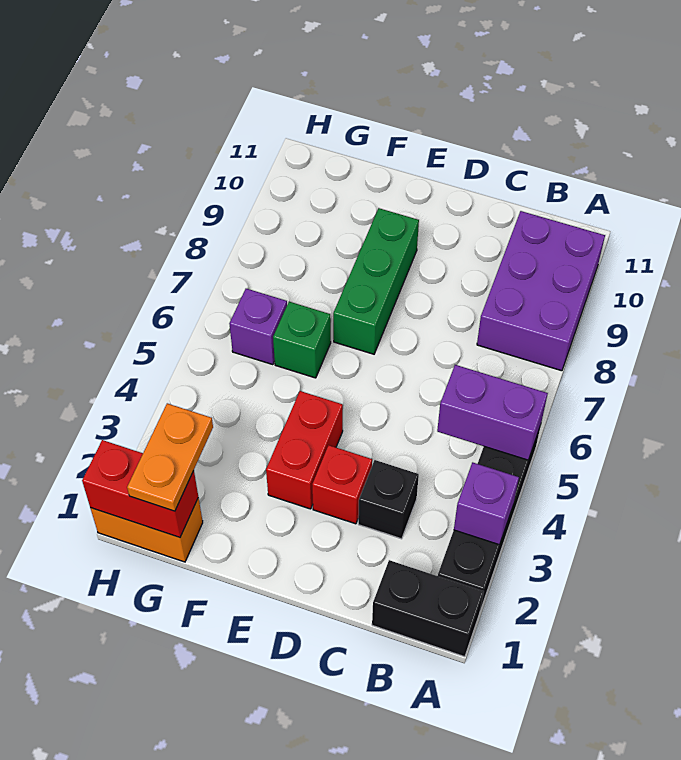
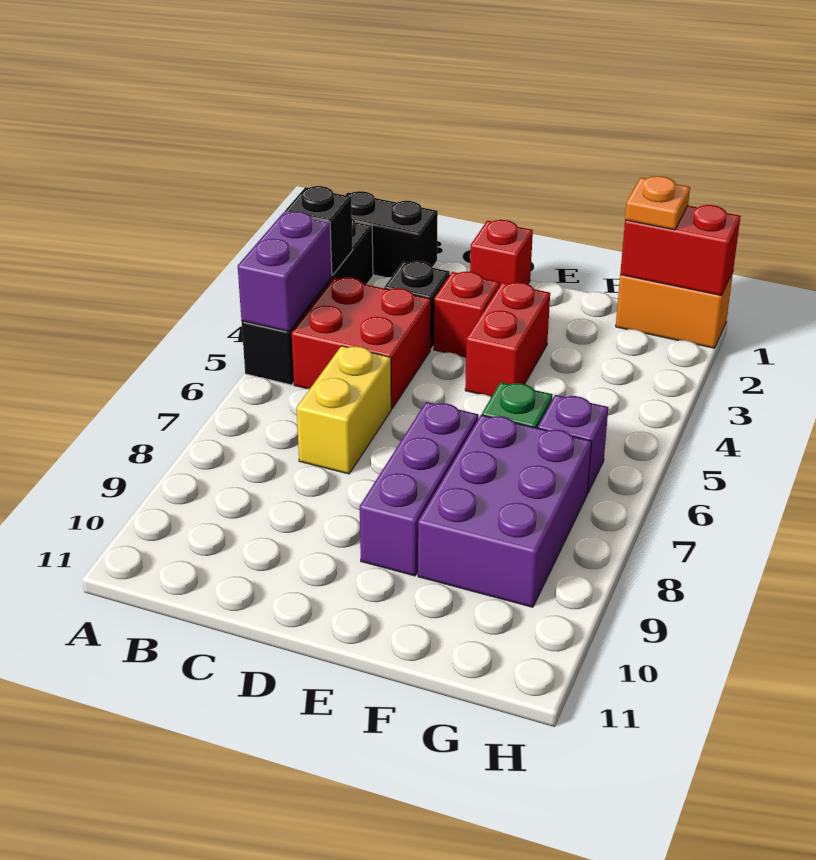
purple brick A3 level 2 -> black brick A3 level 2
purple brick A5:B5 level 2 -> purple brick A4:A5 level 2
purple brick A8:B10 level 1 -> purple brick F7:G9 level 1
none -> red brick B4:C5 level 1
none -> yellow brick C6:C7 level 1
none -> red brick D1 level 1
green brick E7:E9 level 1 -> purple brick E7:E9 level 1
orange plate G1:G2 level 3 -> orange plate G1 level 3

